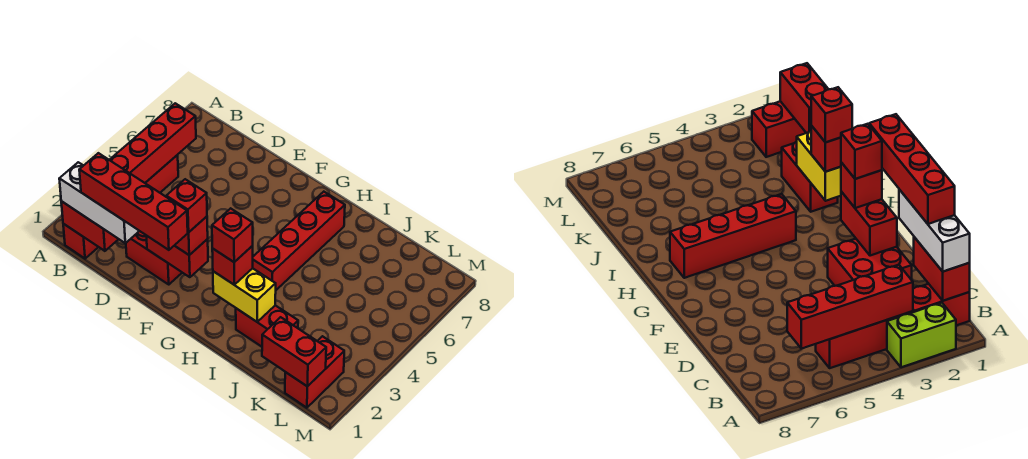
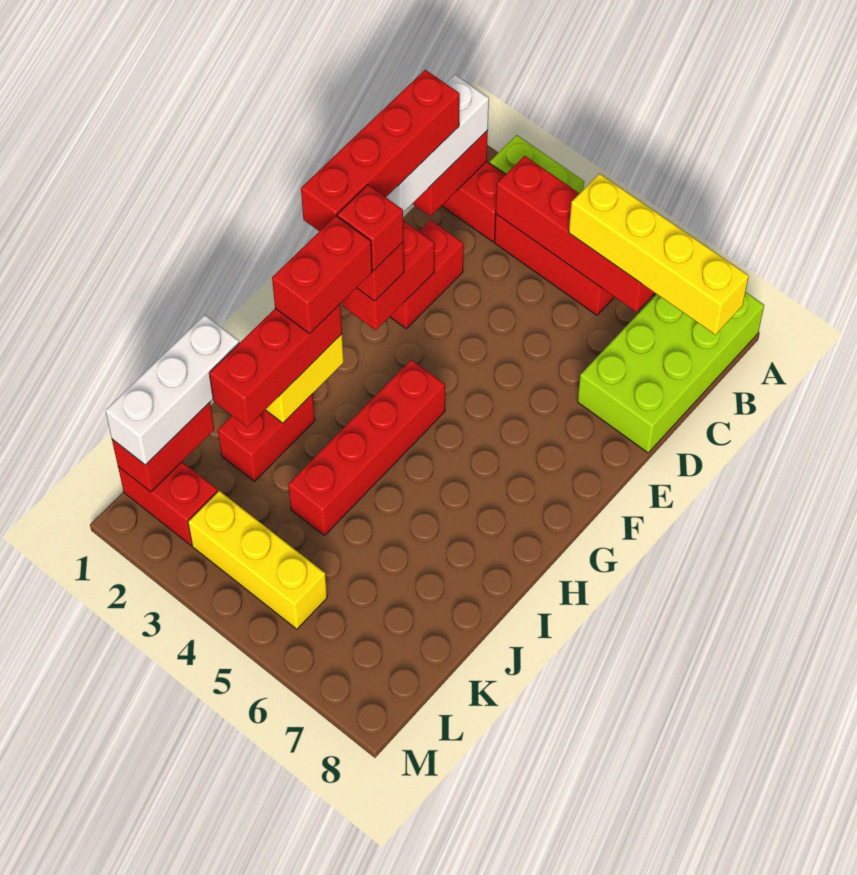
none -> lime brick A7:D8 level 1
none -> yellow brick B5:B8 level 3
red brick D2:E3 level 1 -> red brick D2:E2 level 1
red brick H2 level 3 -> red brick H2:J2 level 3
red brick H2 level 4 -> red brick G2:H2 level 4
red brick H4:H7 level 1 -> red brick G4:J4 level 1
none -> white brick J1:L1 level 3
none -> yellow brick L3:L5 level 1

